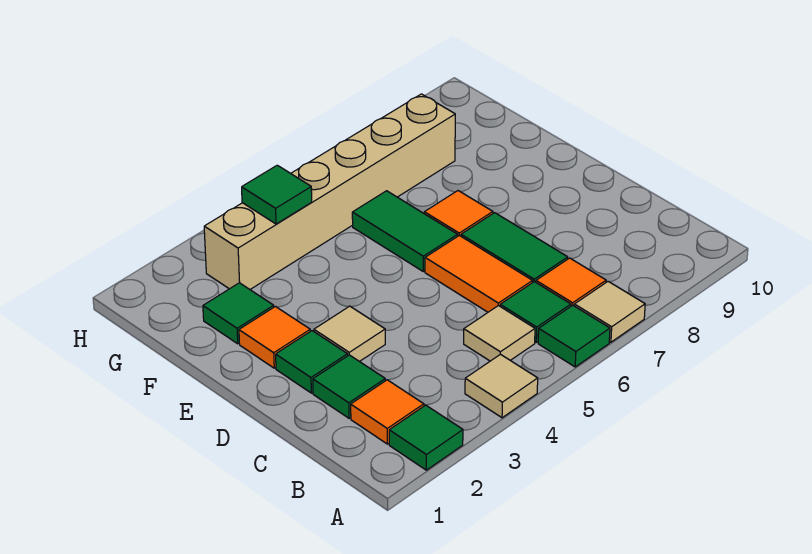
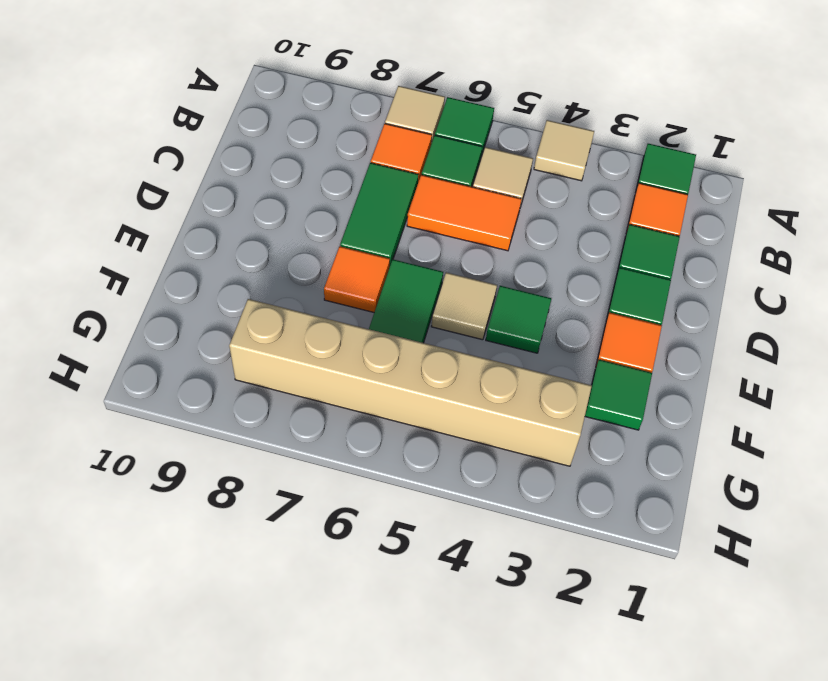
orange tile C6:D6 level 1 -> orange tile C5:C6 level 1
tan tile D3 level 1 -> tan tile E5 level 1
green tile G4 level 2 -> green tile E4 level 1

